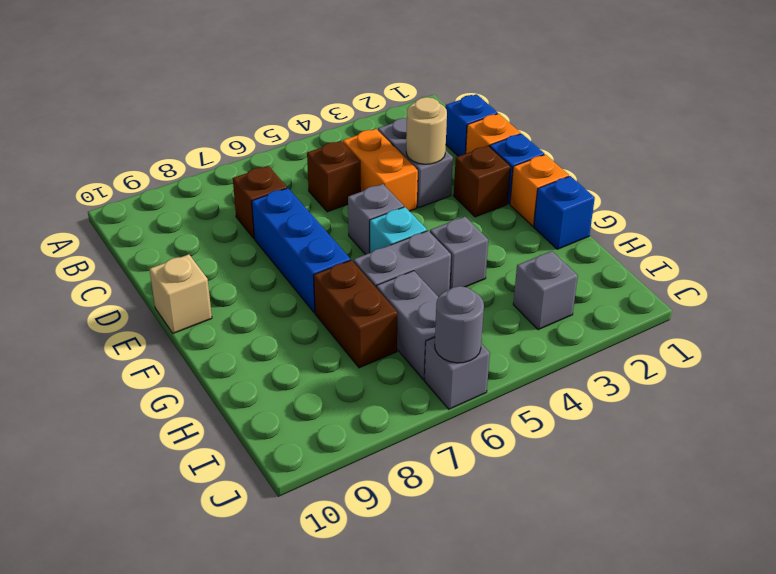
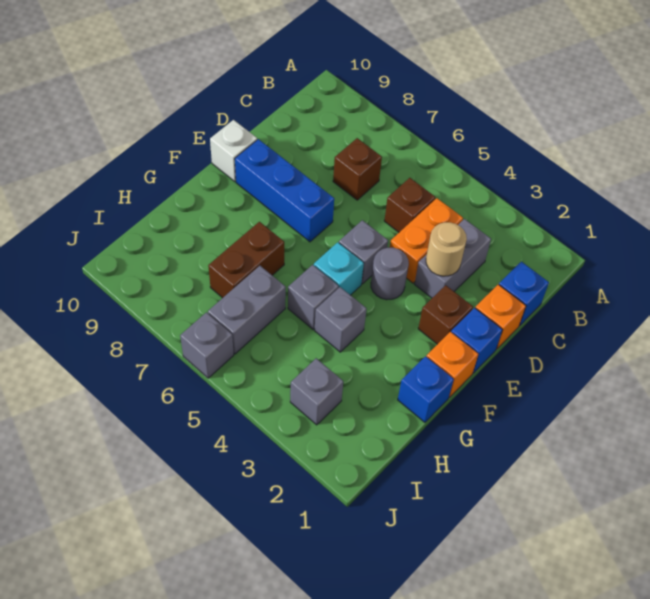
blue brick D7:F7 level 1 -> blue brick E7:E9 level 1
tan brick E10 level 1 -> white brick E10 level 1
grey brick G5:G6 level 1 -> grey brick G5 level 1
grey round brick J6 level 2 -> grey round brick E4 level 1

